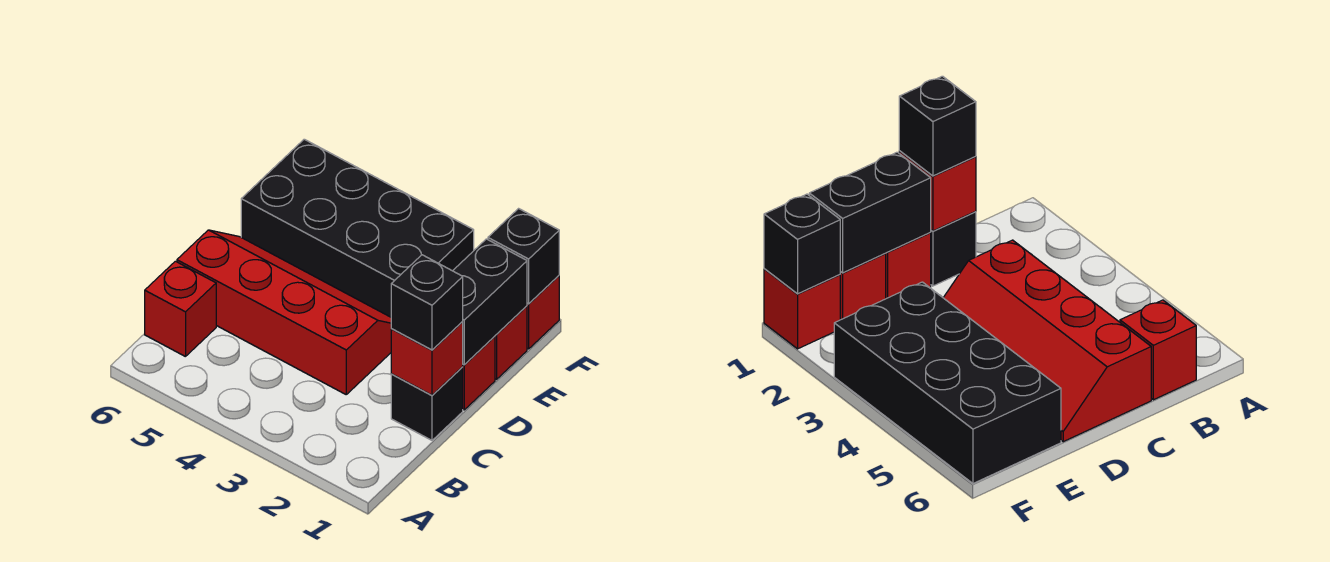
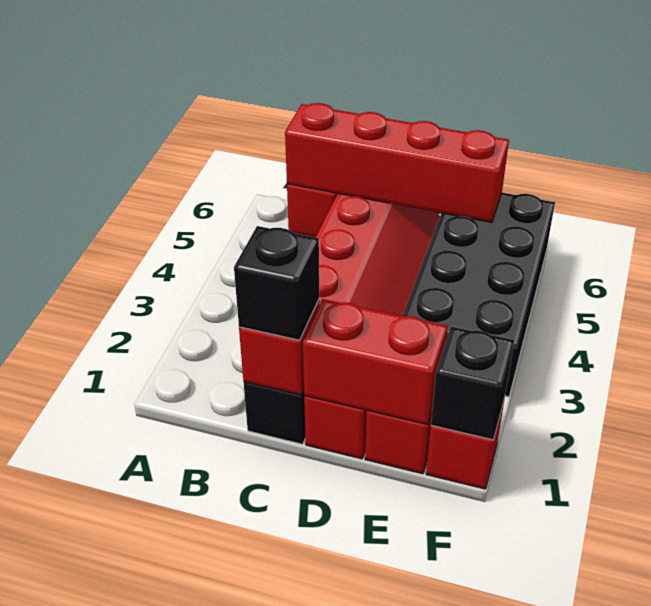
none -> red brick B6:E6 level 2
black brick D1:E1 level 2 -> red brick D1:E1 level 2

